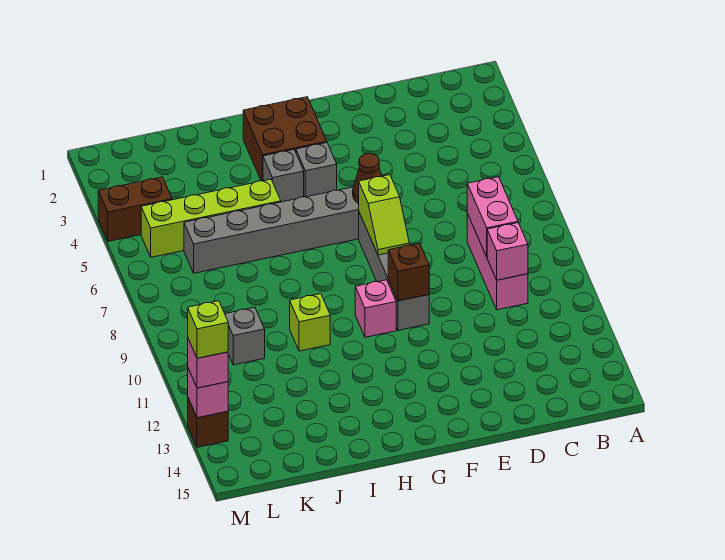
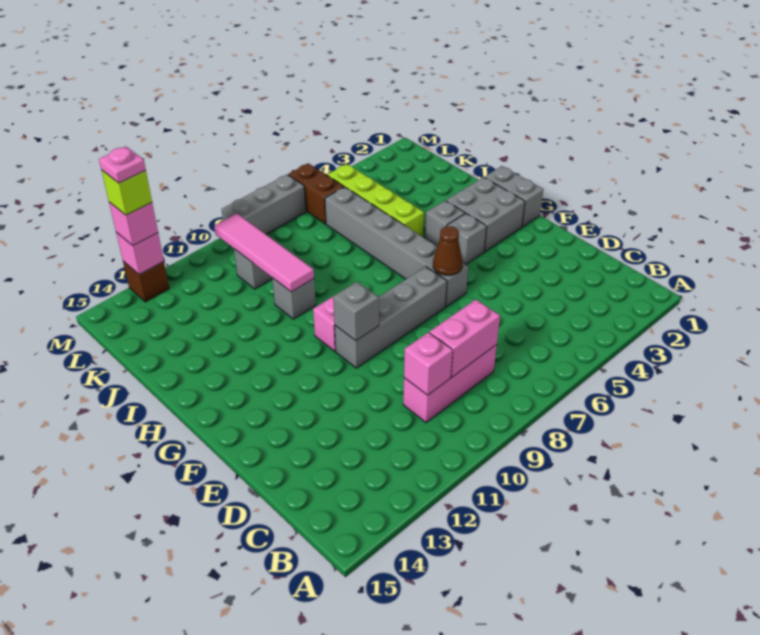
lime slope F7:F8 level 2 top 7 -> none
brown brick F10 level 2 -> grey brick F10 level 2
none -> grey brick G1:H1 level 1
brown brick G2:H3 level 1 -> grey brick G2:H3 level 1
lime brick I10 level 1 -> grey brick I10 level 1
none -> pink tile I10:L10 level 2
brown brick L4:M4 level 1 -> brown brick L6:M6 level 1
none -> grey brick M7:M9 level 1
none -> pink plate M13 level 5

